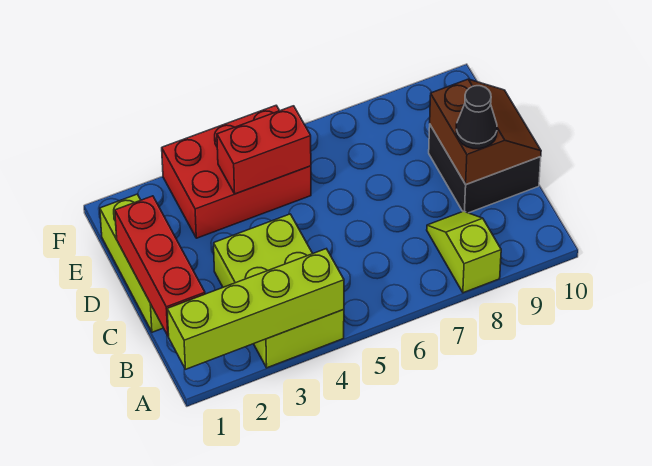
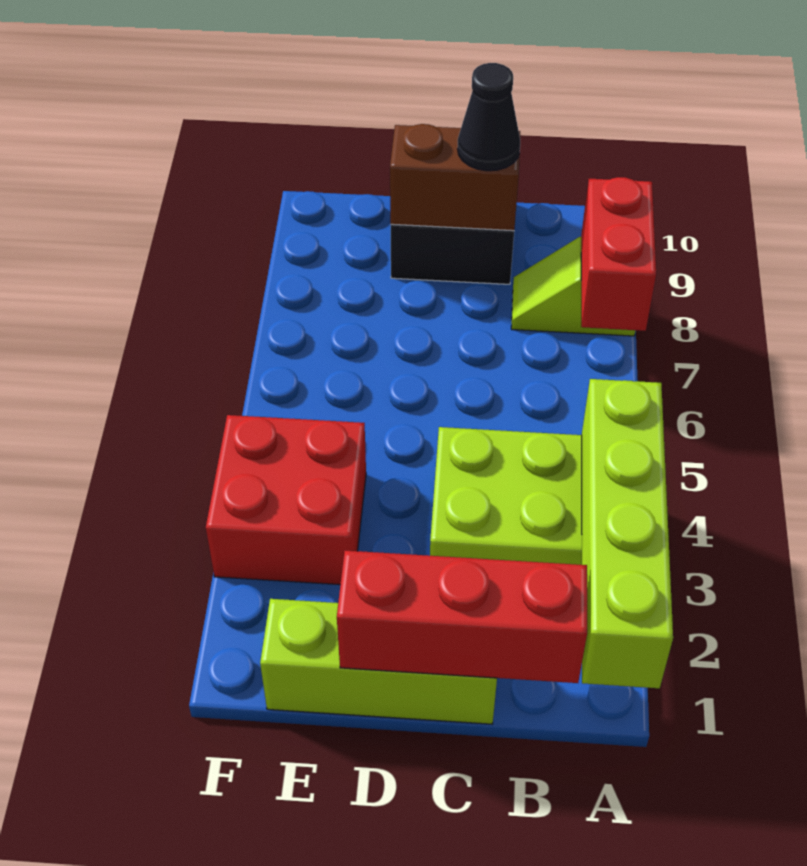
red brick E3:F5 level 1 -> red brick E3:F4 level 1
red brick E4:E5 level 2 -> red brick A7:A8 level 2

